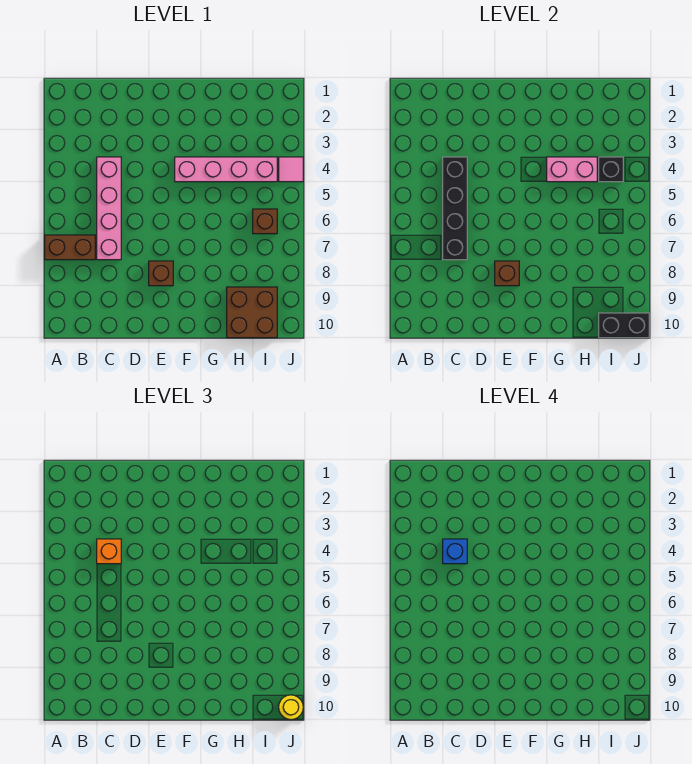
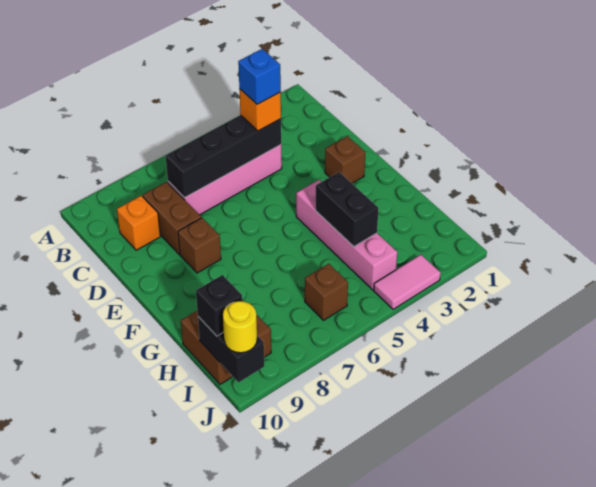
brown brick A7:B7 level 1 -> brown brick C8:D8 level 1
none -> orange brick C9 level 1
brown brick E8 level 2 -> brown brick E2 level 1
pink brick G4:H4 level 2 -> black brick G4:H4 level 2
black brick I4 level 2 -> black brick I10 level 3
pink tile J4 level 1 -> pink tile J3:J4 level 1

